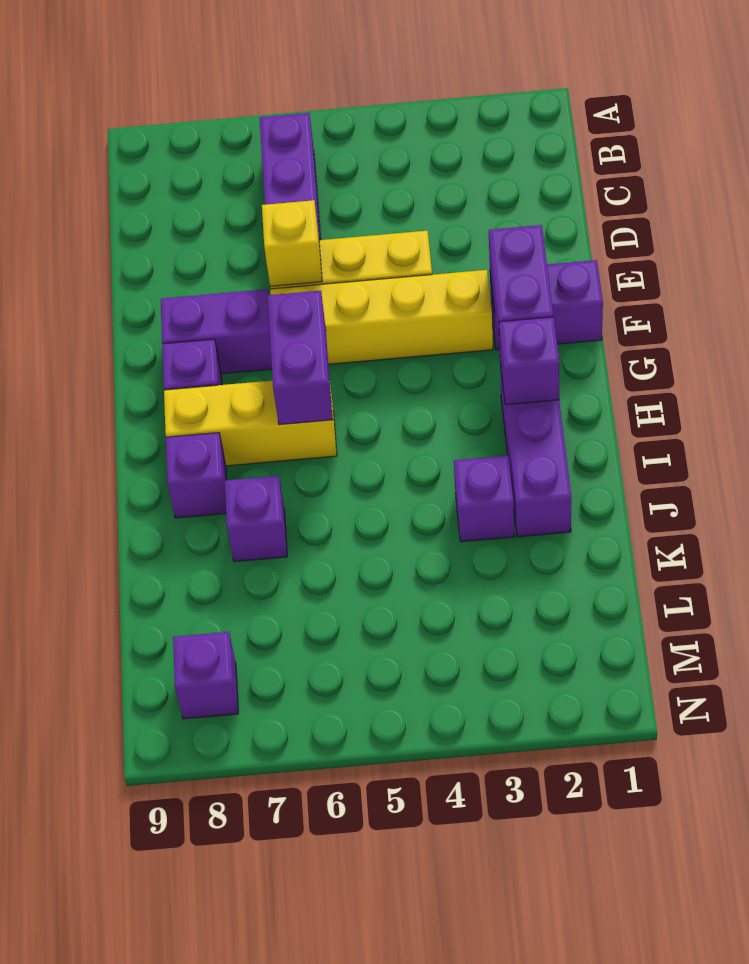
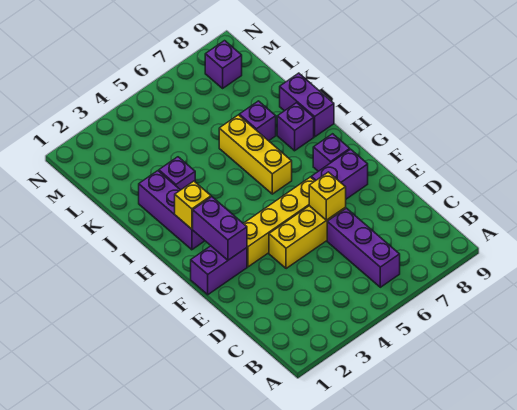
purple brick G6:H6 level 2 -> purple brick I9:J9 level 1
purple brick H2 level 2 -> yellow brick H2 level 2
yellow brick H6:H8 level 1 -> yellow brick H6:J6 level 1

